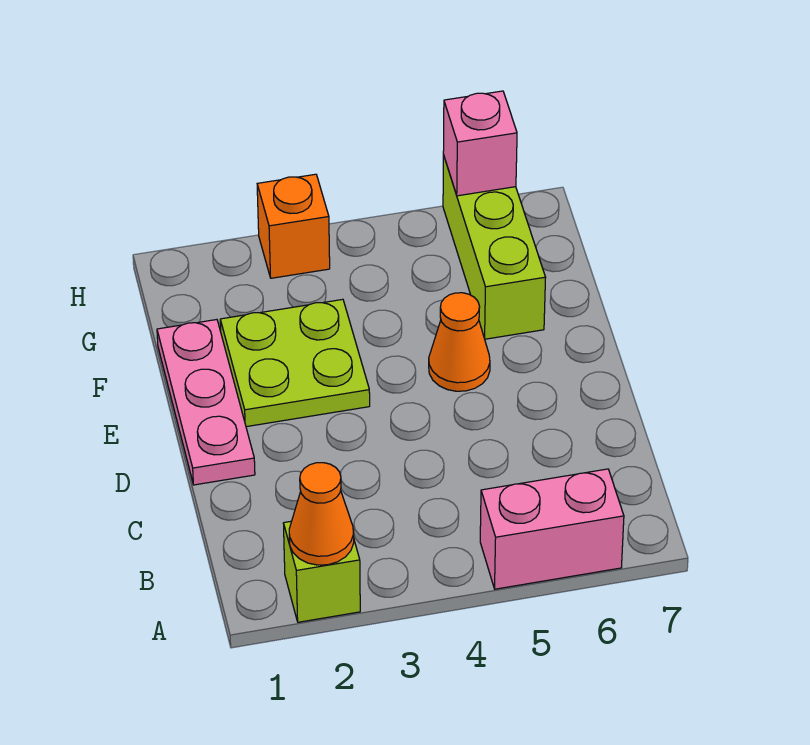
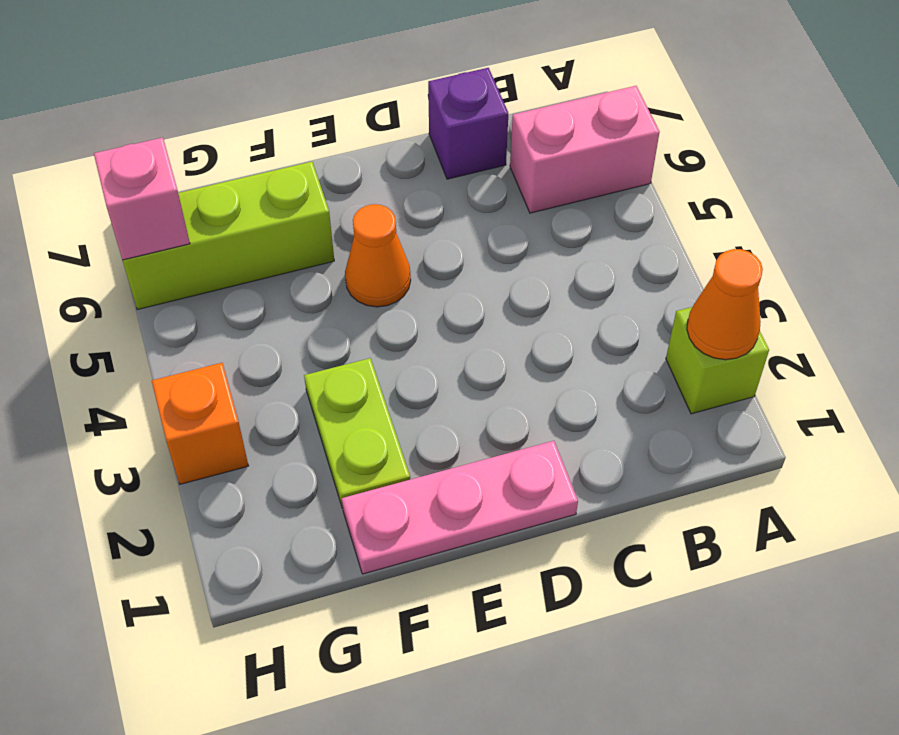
pink brick A5:A6 level 1 -> pink brick A6:B6 level 1
none -> purple brick C7 level 1
lime plate E2:F3 level 1 -> lime plate F2:F3 level 1

